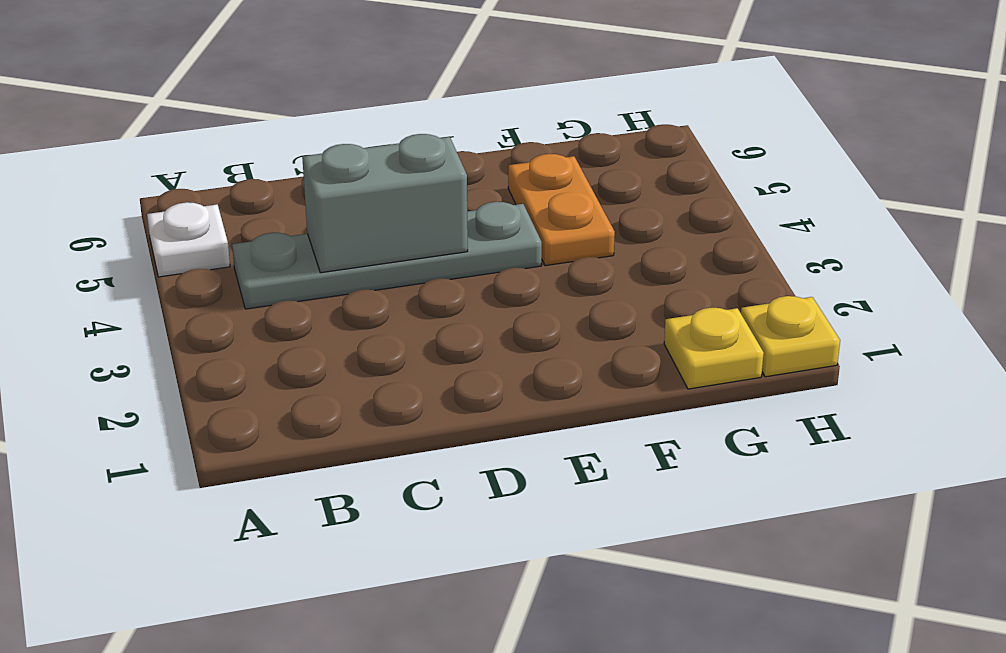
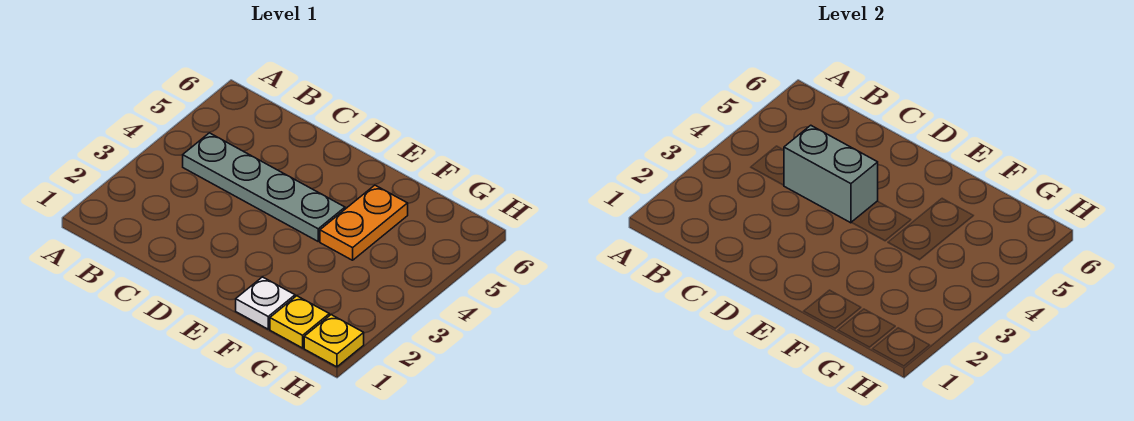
white plate A5 level 1 -> white plate F1 level 1

